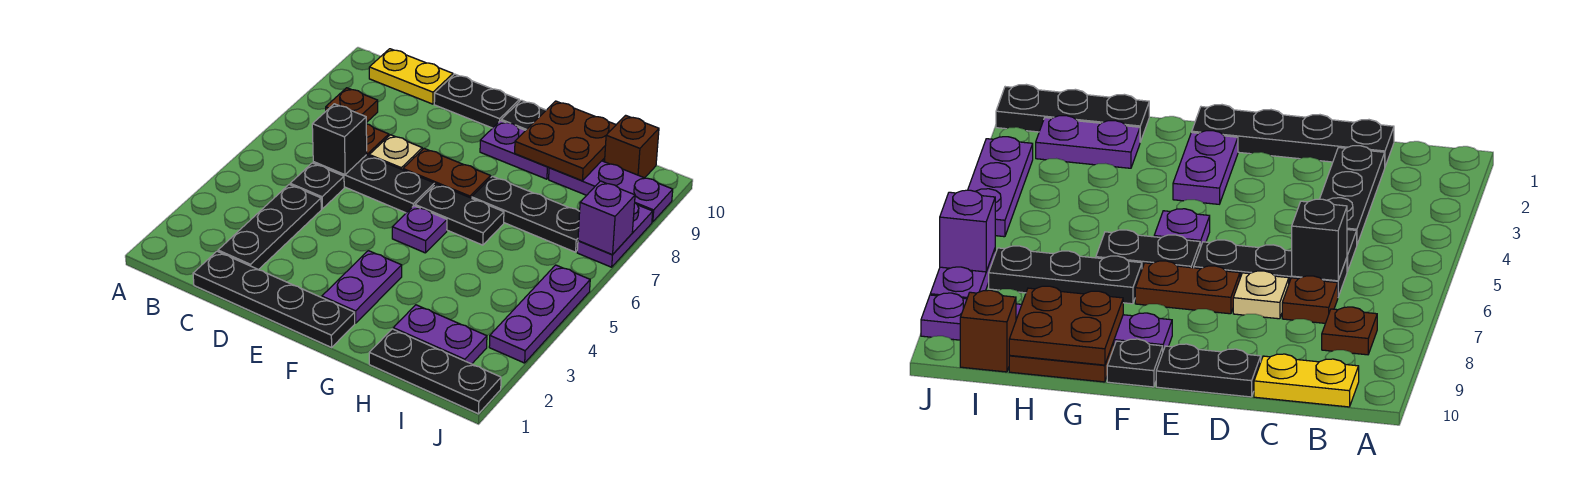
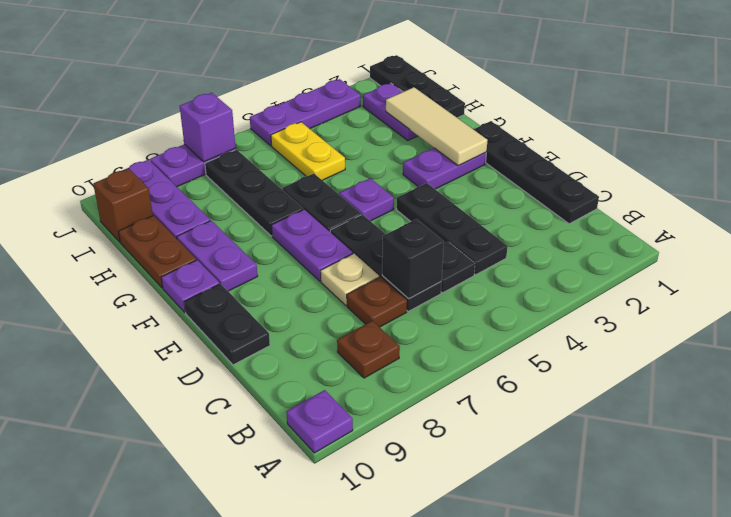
none -> purple plate A10 level 1
yellow plate B10:C10 level 1 -> yellow plate H5:I5 level 1
black plate C2:C4 level 1 -> black plate C4:E4 level 1
brown plate E7:F7 level 1 -> purple plate E7:F7 level 1
none -> tan tile F2:H2 level 2
black plate F10 level 1 -> purple plate F10 level 1
brown plate G9:H10 level 2 -> none

